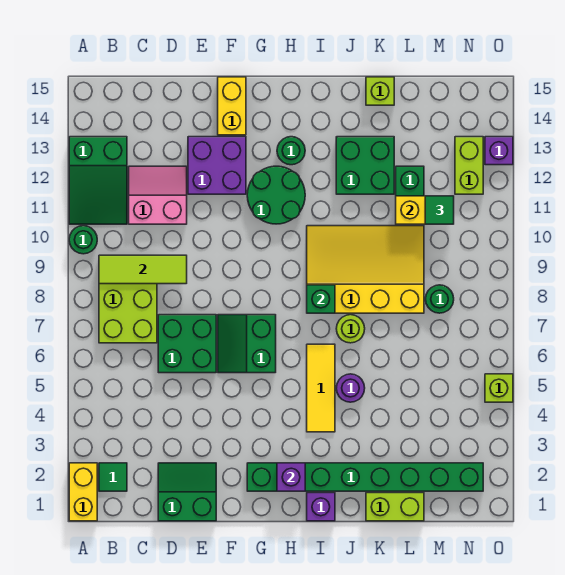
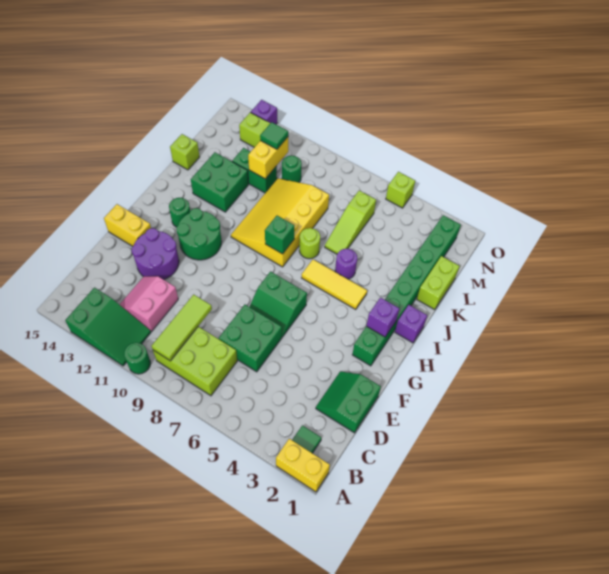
purple brick E12:F13 level 1 -> purple round brick E12:F13 level 1
none -> lime slope K6:M6 level 1 top M
green round brick M8 level 1 -> green round brick M10 level 1

